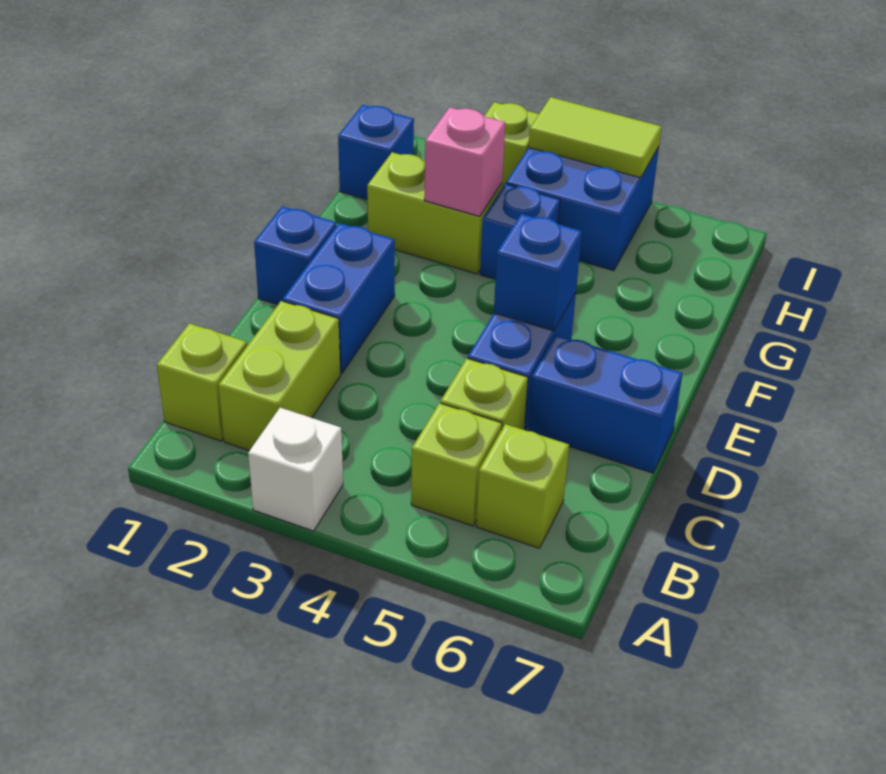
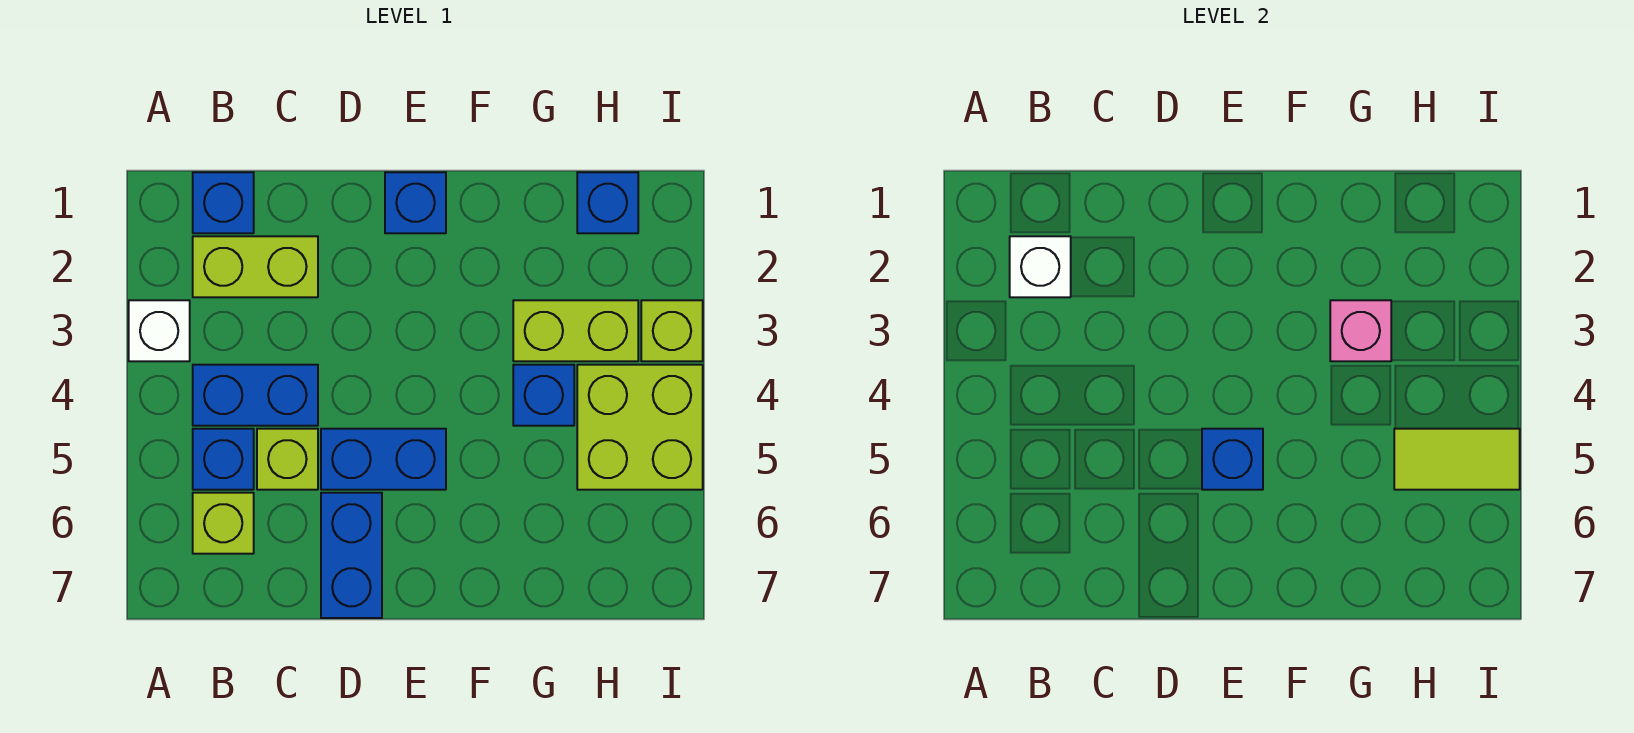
lime brick B1 level 1 -> blue brick B1 level 1
none -> white brick B2 level 2
lime brick B5 level 1 -> blue brick B5 level 1
blue brick D2:E2 level 1 -> blue brick B4:C4 level 1
lime brick G2:G3 level 1 -> lime brick G3:H3 level 1
blue brick H4:I5 level 1 -> lime brick H4:I5 level 1
lime tile I4:I5 level 2 -> lime tile H5:I5 level 2

